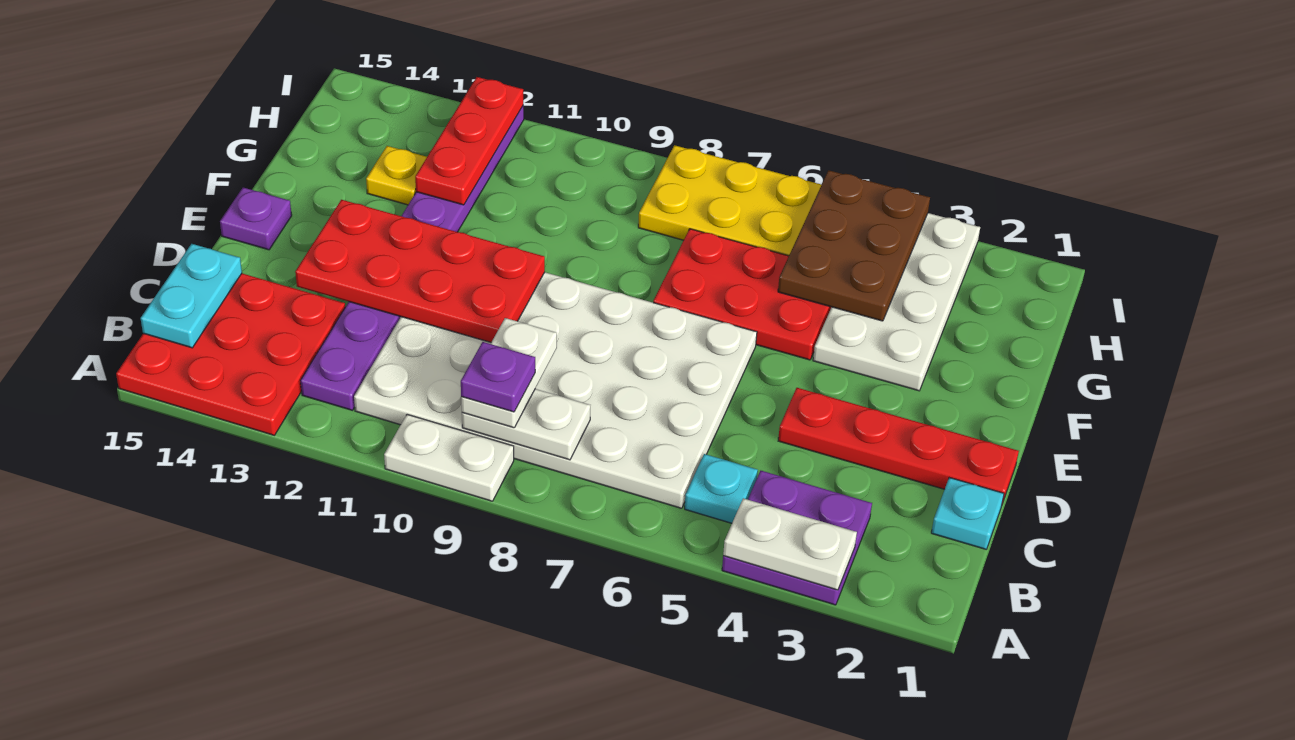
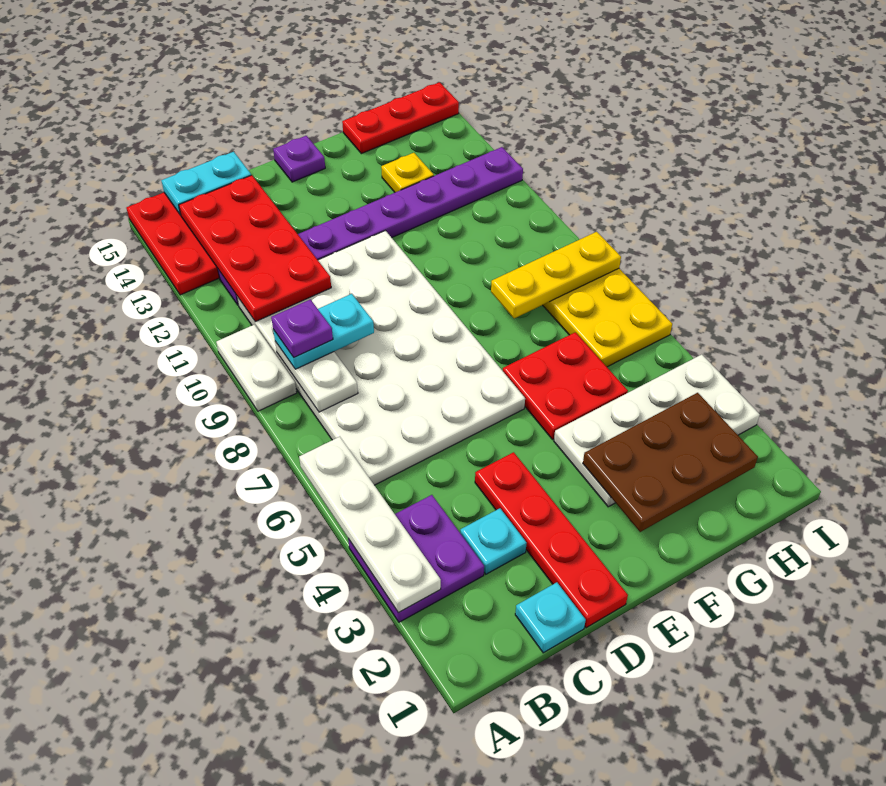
white plate A3:A4 level 2 -> white plate A3:A6 level 2
cyan plate B5 level 1 -> cyan plate C3 level 1
white plate B9:C9 level 3 -> cyan plate B9:C9 level 3
red plate D10:E13 level 2 -> red plate B11:C14 level 2
red plate F5:G7 level 1 -> red plate F5:G6 level 1
brown plate G4:I5 level 2 -> brown plate F2:H3 level 2
none -> yellow plate G8:I8 level 2
red plate G12:I12 level 2 -> red plate G15:I15 level 1

